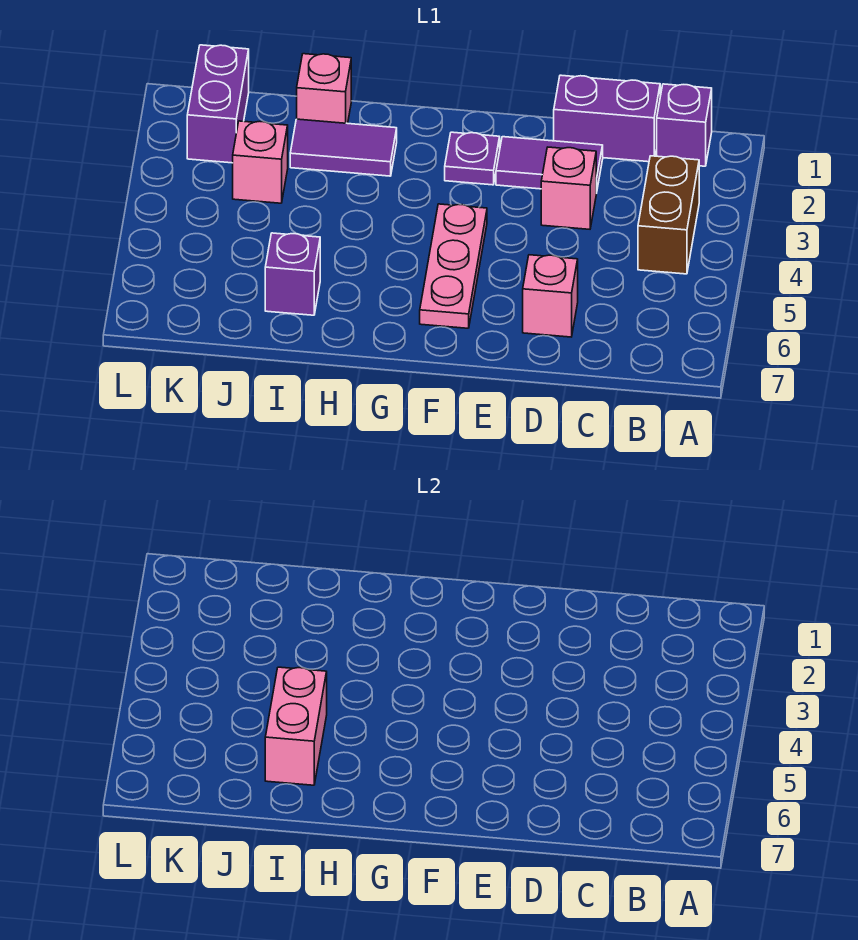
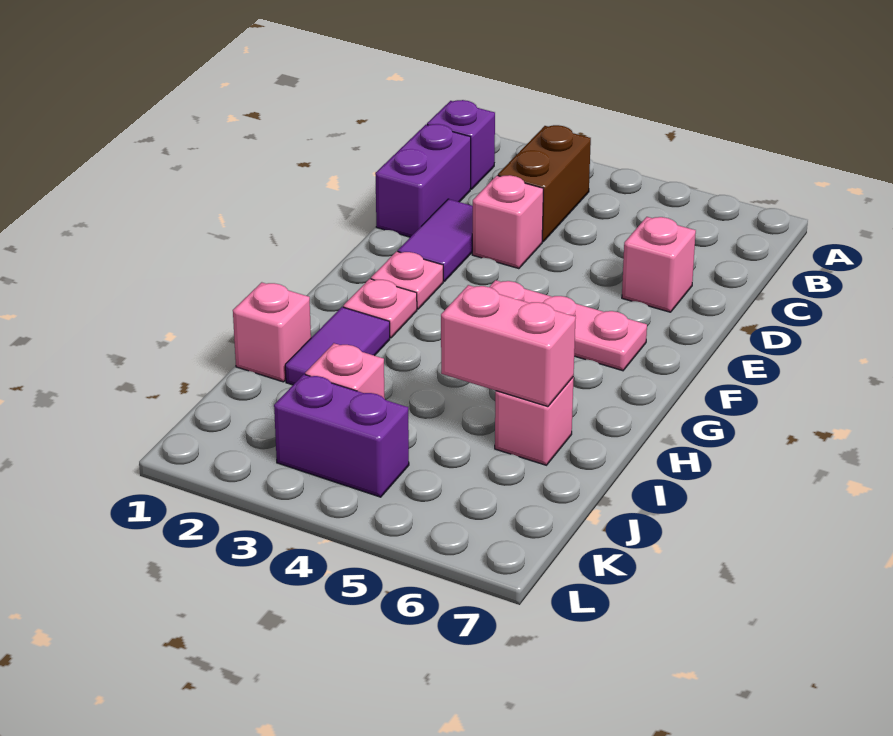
brown brick B3:B4 level 1 -> brown brick B3:C3 level 1
purple plate F2 level 1 -> pink plate F2 level 1
none -> pink plate G2 level 1
purple brick I6 level 1 -> pink brick I6 level 1
purple brick K1:K2 level 1 -> purple brick K3:K4 level 1

